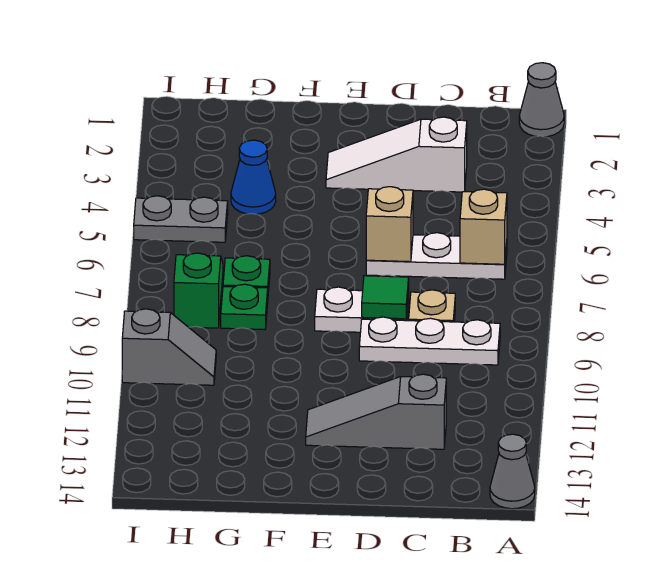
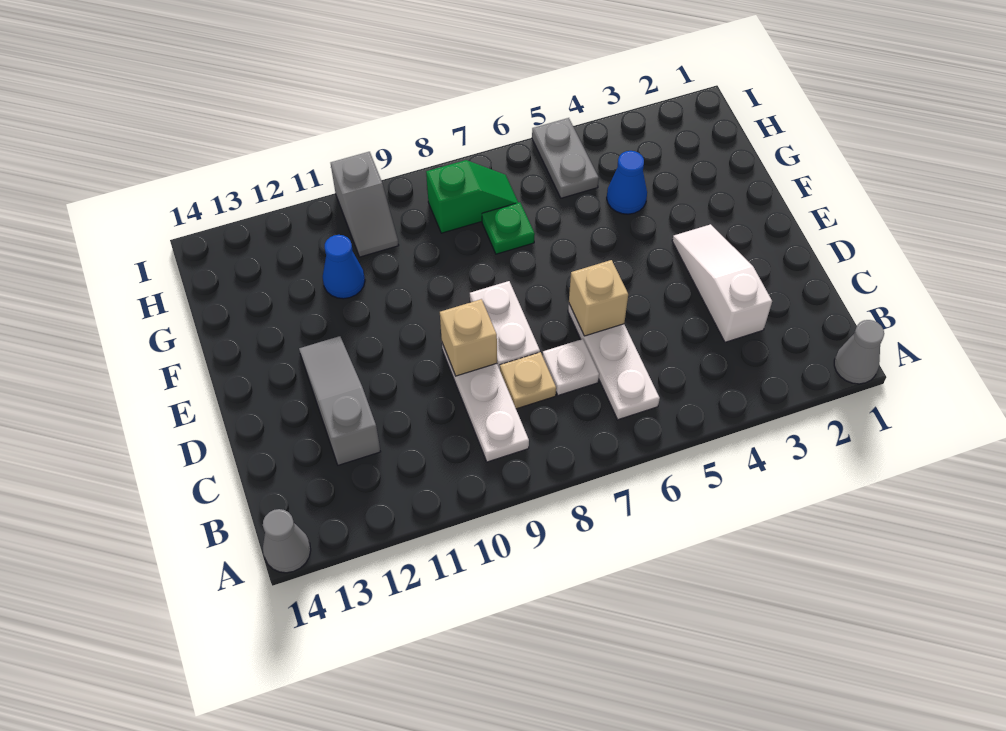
tan brick B6 level 2 -> tan brick D9 level 2
none -> white plate C7 level 1
green tile D8 level 2 -> none
green plate G8 level 1 -> none
none -> blue cone G11 level 1

